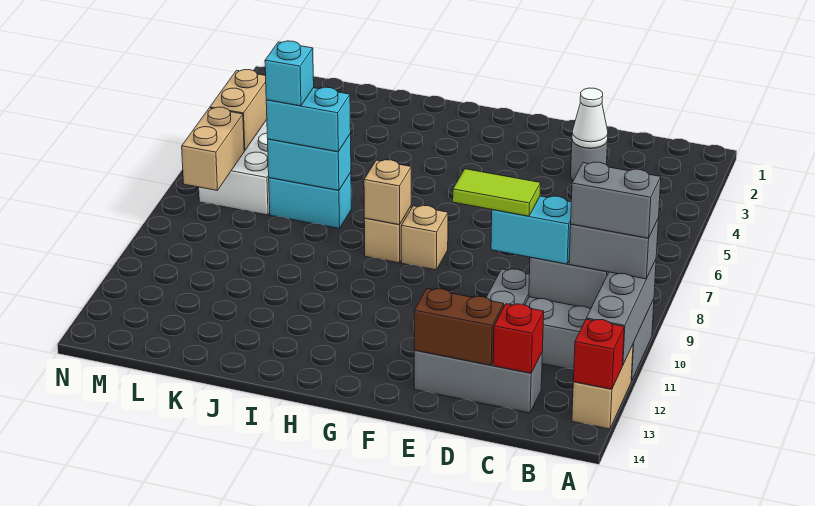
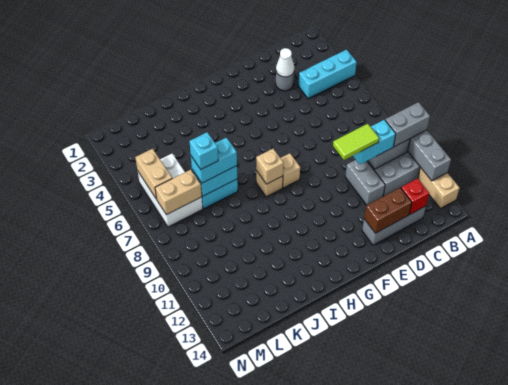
none -> cyan brick A4:C4 level 1
grey brick A10:B10 level 4 -> none
red brick A13 level 2 -> none
tan brick M7:M8 level 2 -> tan brick L7:M7 level 2

